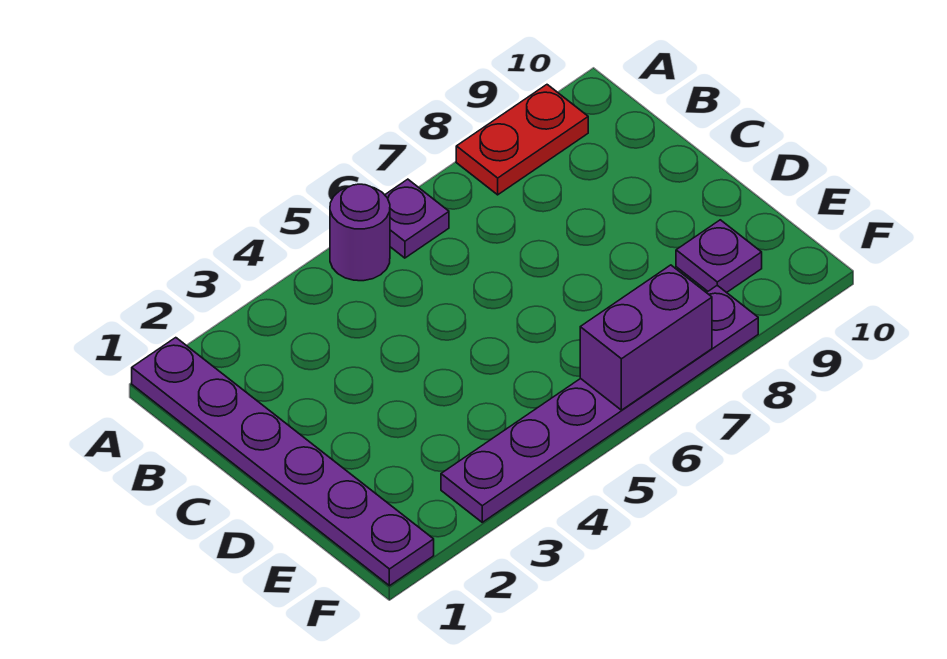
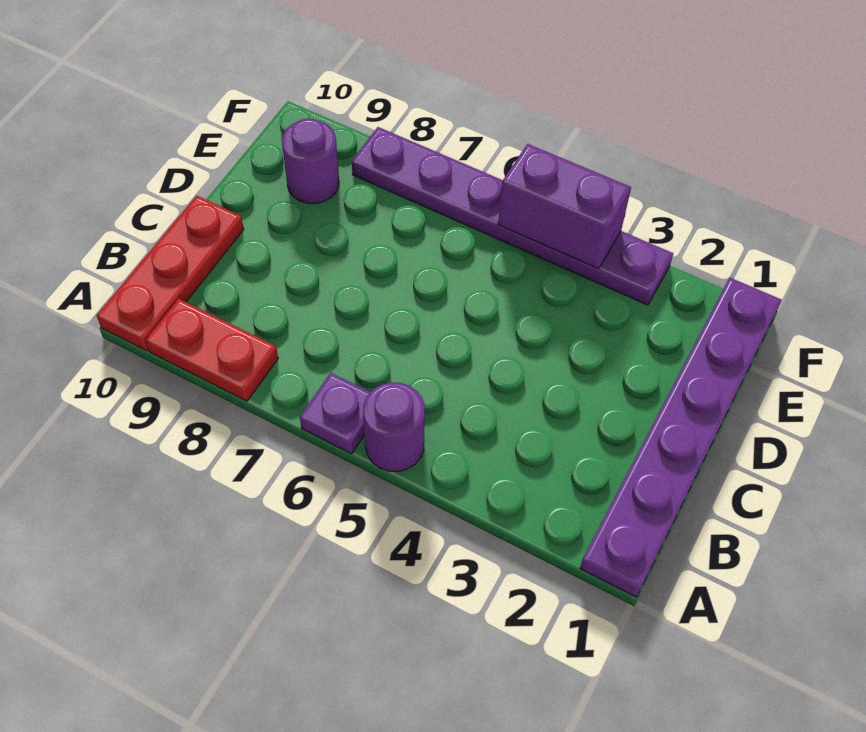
none -> red plate A10:C10 level 1
purple plate E9 level 1 -> purple round brick E9 level 1
purple brick F6:F7 level 2 -> purple brick F4:F5 level 2

